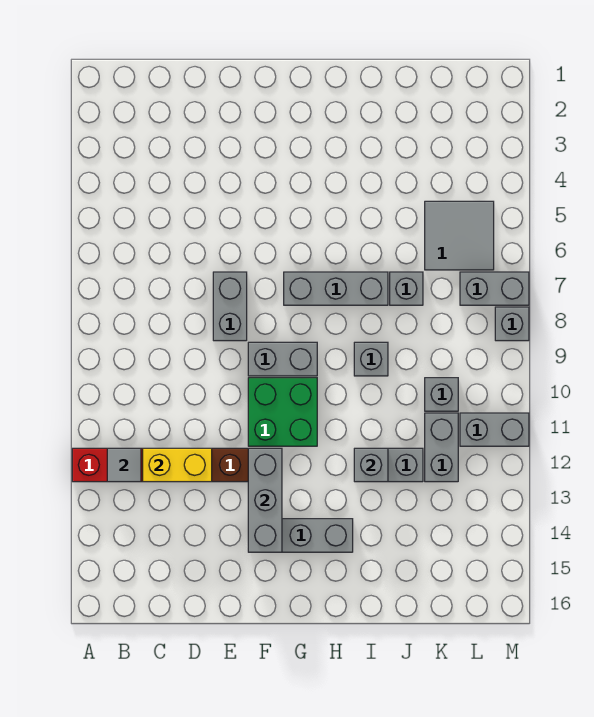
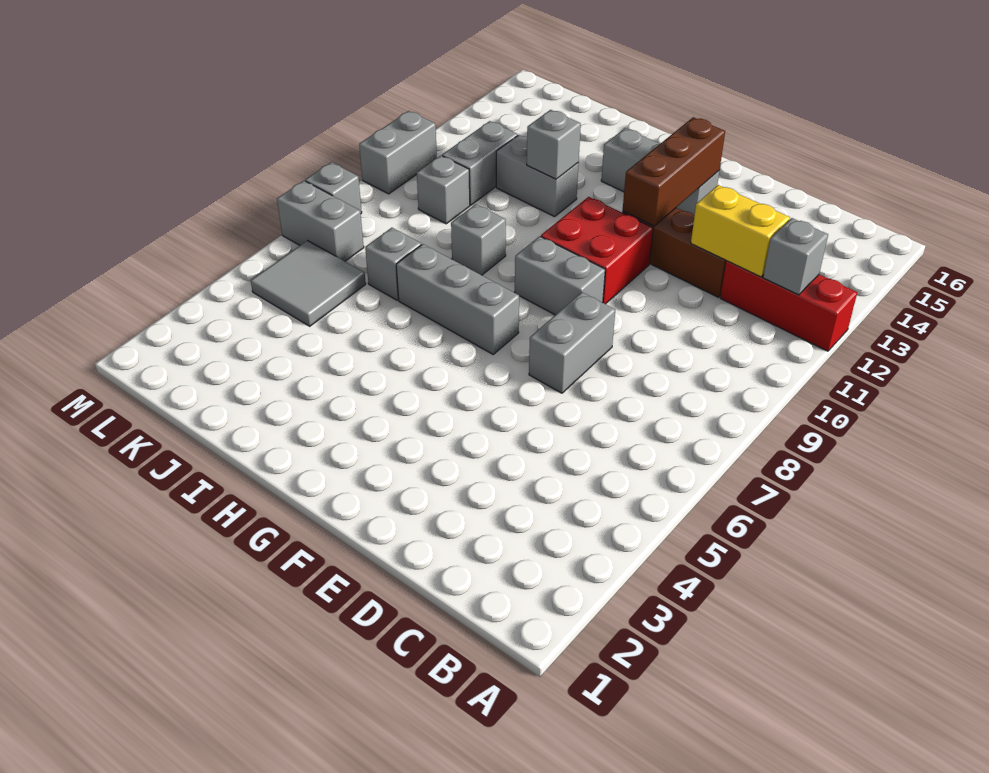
grey tile B12 level 2 -> grey brick B12 level 2
green brick F10:G11 level 1 -> red brick F10:G11 level 1
grey brick F12:F14 level 2 -> brown brick F12:F14 level 2
grey brick L11:M11 level 1 -> grey brick M10:M11 level 1

